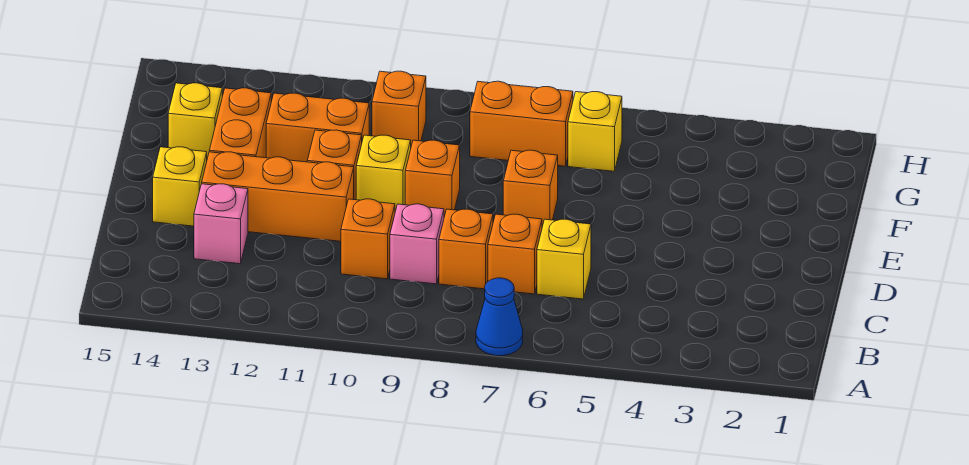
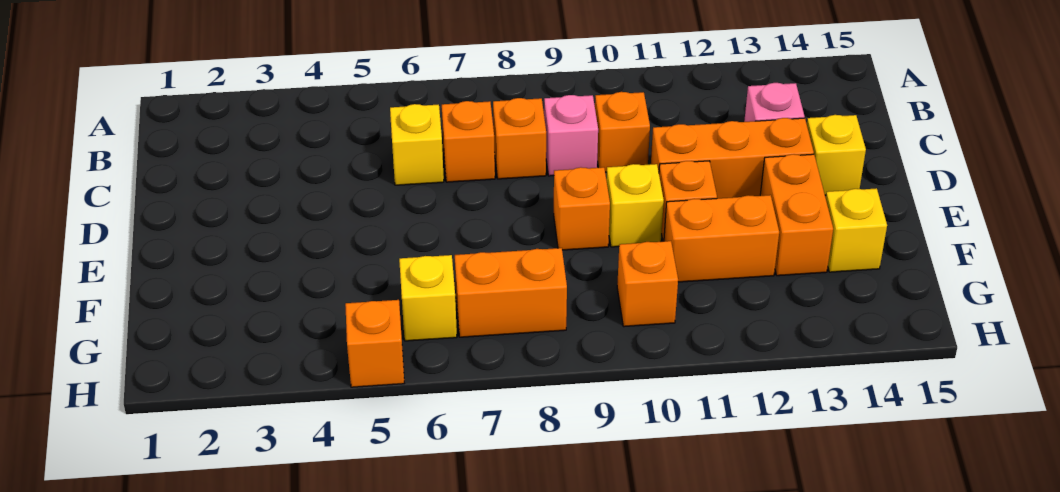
blue cone A7 level 1 -> none
orange brick E7 level 1 -> orange brick H5 level 1

